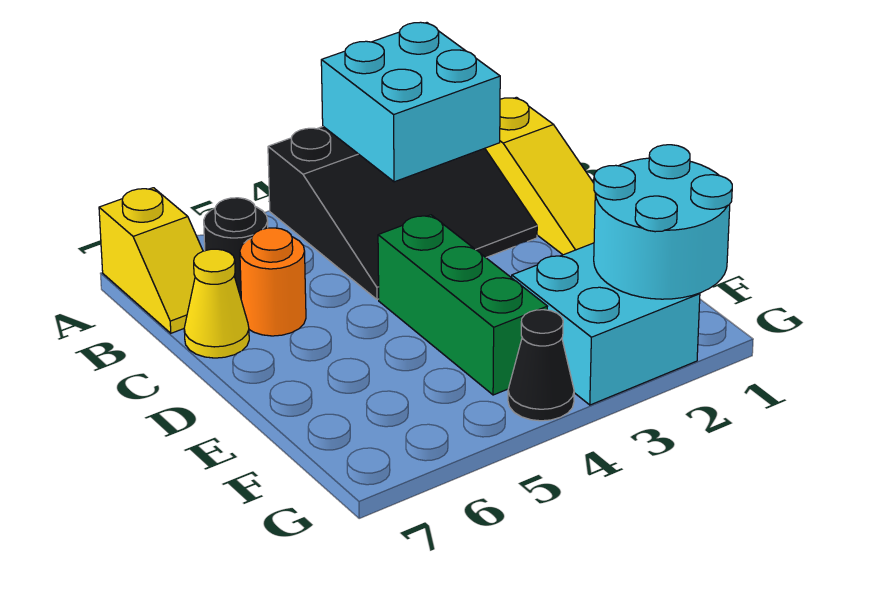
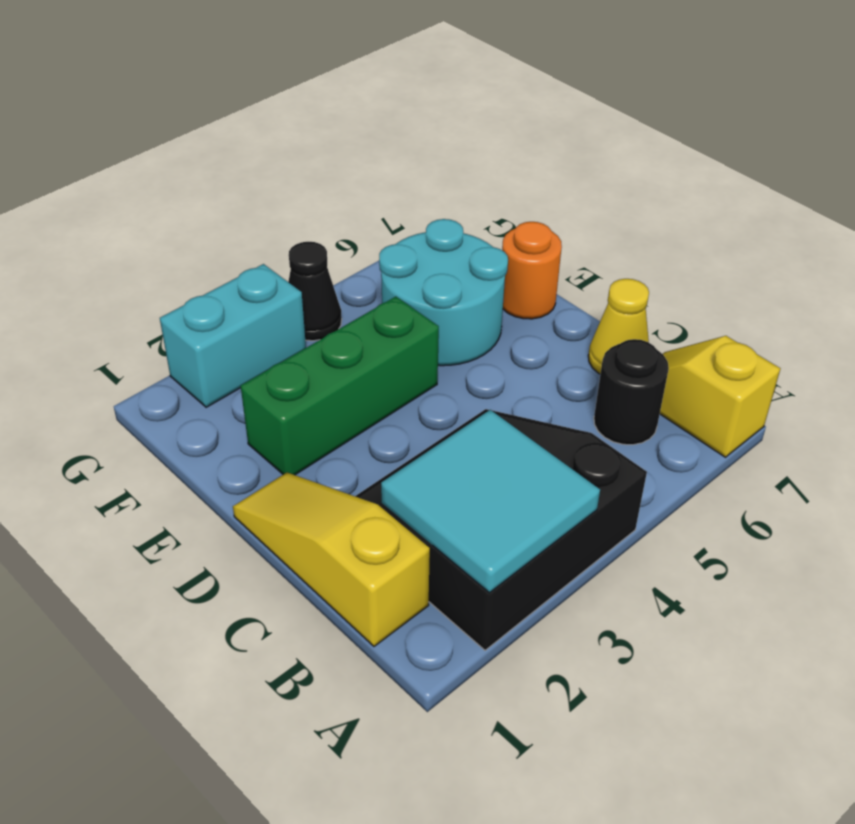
cyan brick A2:B3 level 2 -> cyan tile A2:B3 level 2
orange round brick C6 level 1 -> orange round brick E7 level 1
green brick D4:F4 level 1 -> green brick E2:E4 level 1
cyan round brick F1:G2 level 2 -> cyan round brick E5:F6 level 1
cyan brick F2:G3 level 1 -> cyan brick G2:G3 level 1

